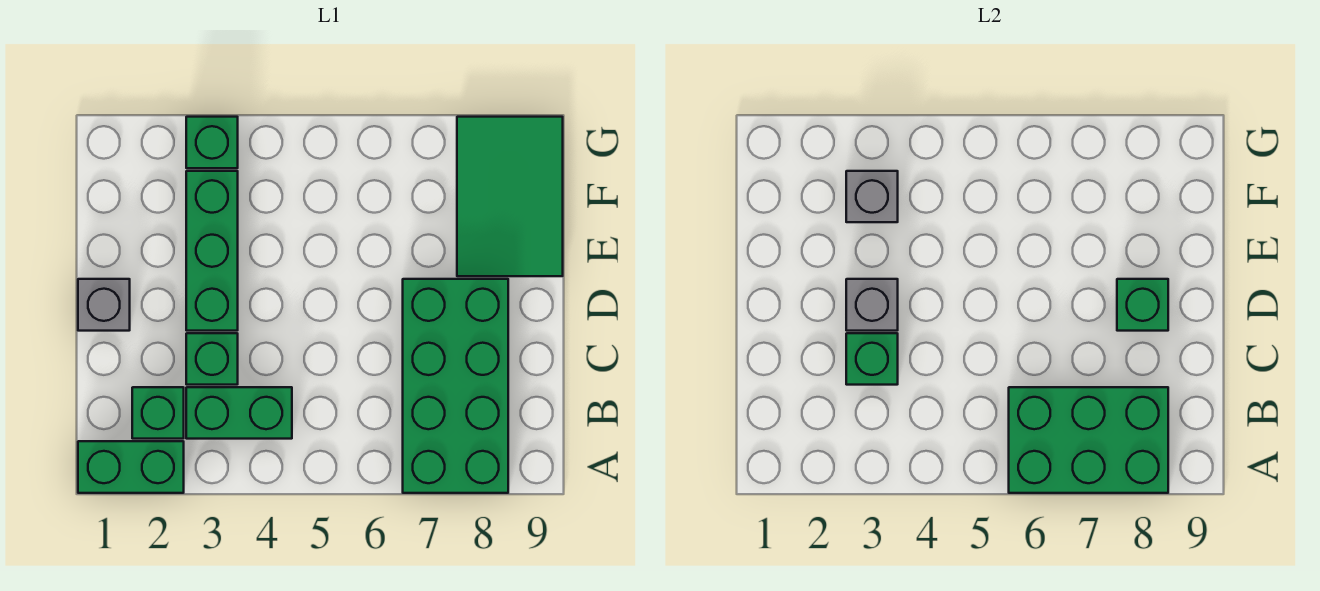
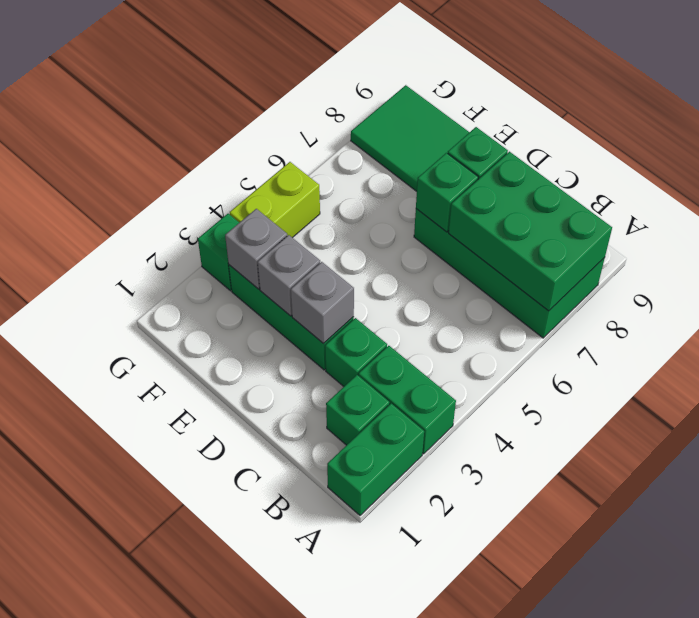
green brick A6:B8 level 2 -> green brick A7:C8 level 2
green brick B3:B4 level 1 -> green brick A3:B3 level 1
green brick C3 level 2 -> green brick D7 level 2
grey brick D1 level 1 -> grey brick E3 level 2
none -> lime brick G4:G5 level 1

